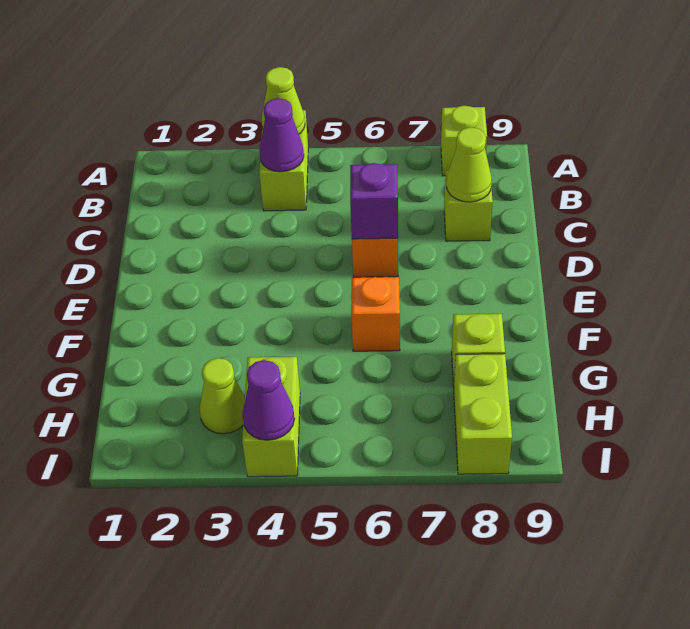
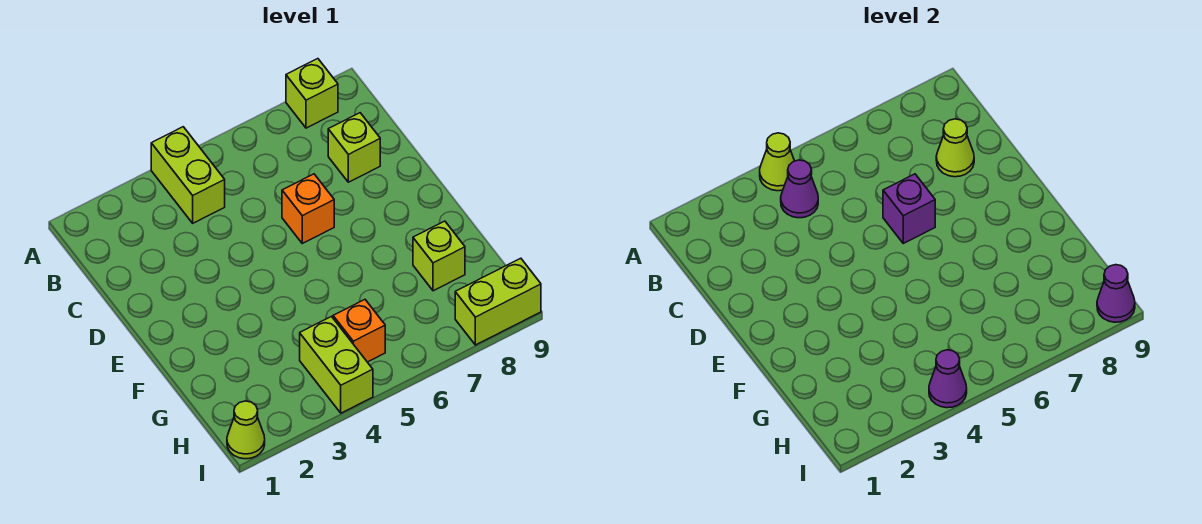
orange brick F6 level 1 -> orange brick H5 level 1
lime cone H3 level 1 -> lime cone I1 level 1
lime brick H8:I8 level 1 -> lime brick I8:I9 level 1
none -> purple cone I9 level 2

